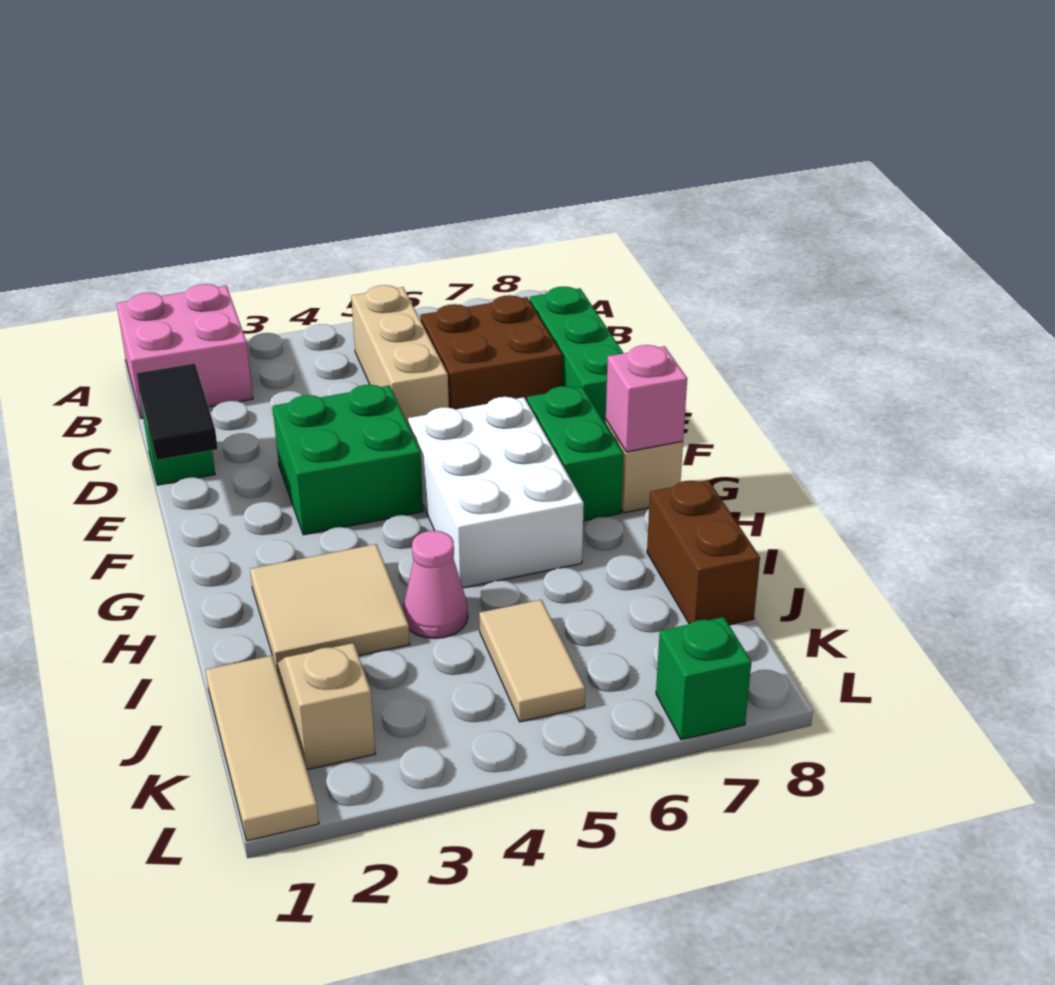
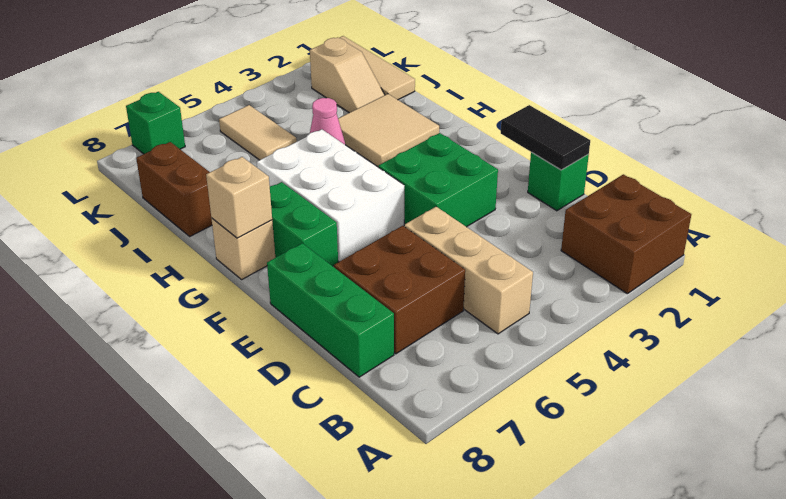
pink brick A1:B2 level 1 -> brown brick A1:B2 level 1
pink brick G8 level 2 -> tan brick G8 level 2

